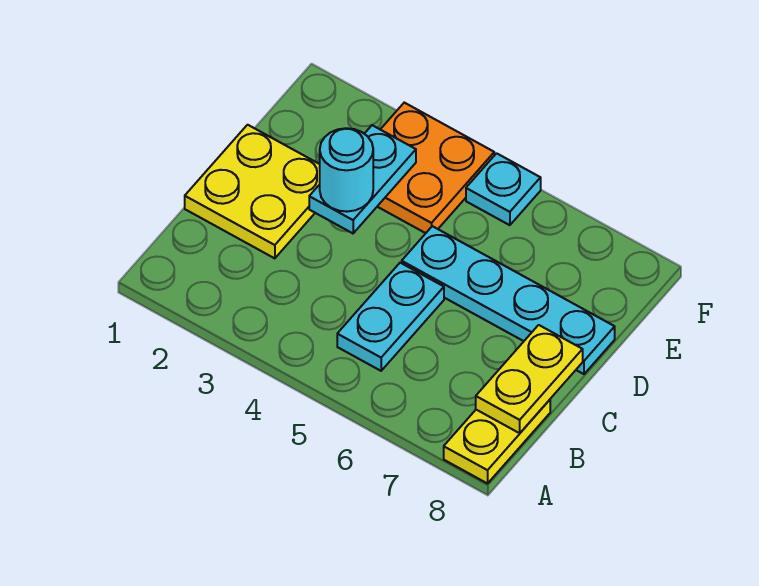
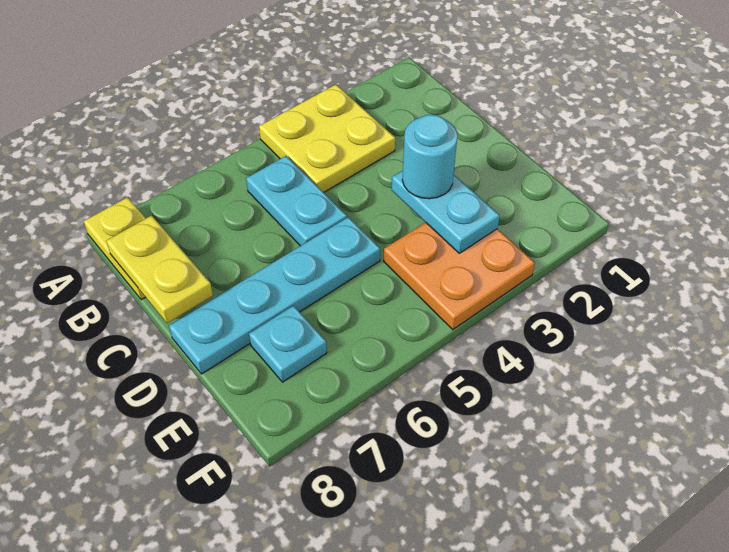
yellow plate C1:D2 level 1 -> yellow plate A3:B4 level 1
cyan plate F5 level 1 -> cyan plate E7 level 1

